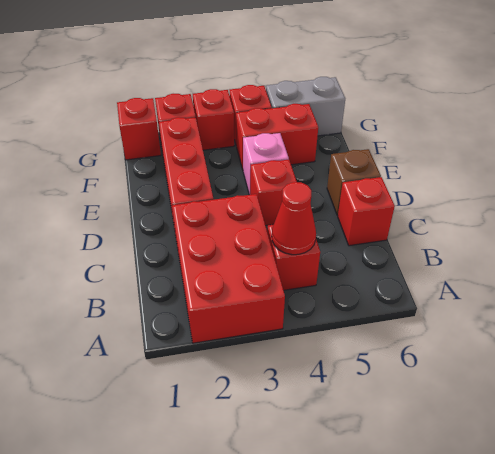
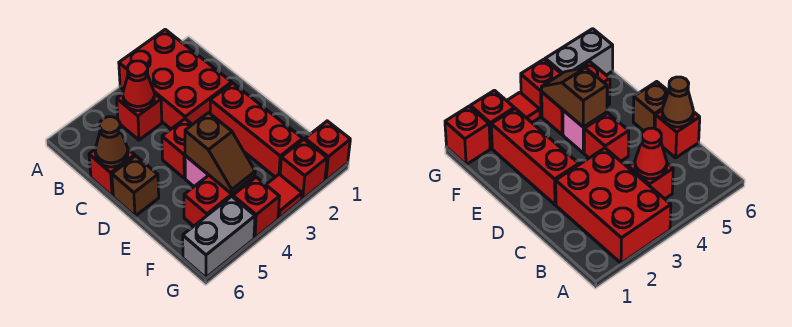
none -> brown cone C6 level 2
none -> brown slope E4:F4 level 2 top E
red brick G3 level 1 -> red tile G3 level 1

